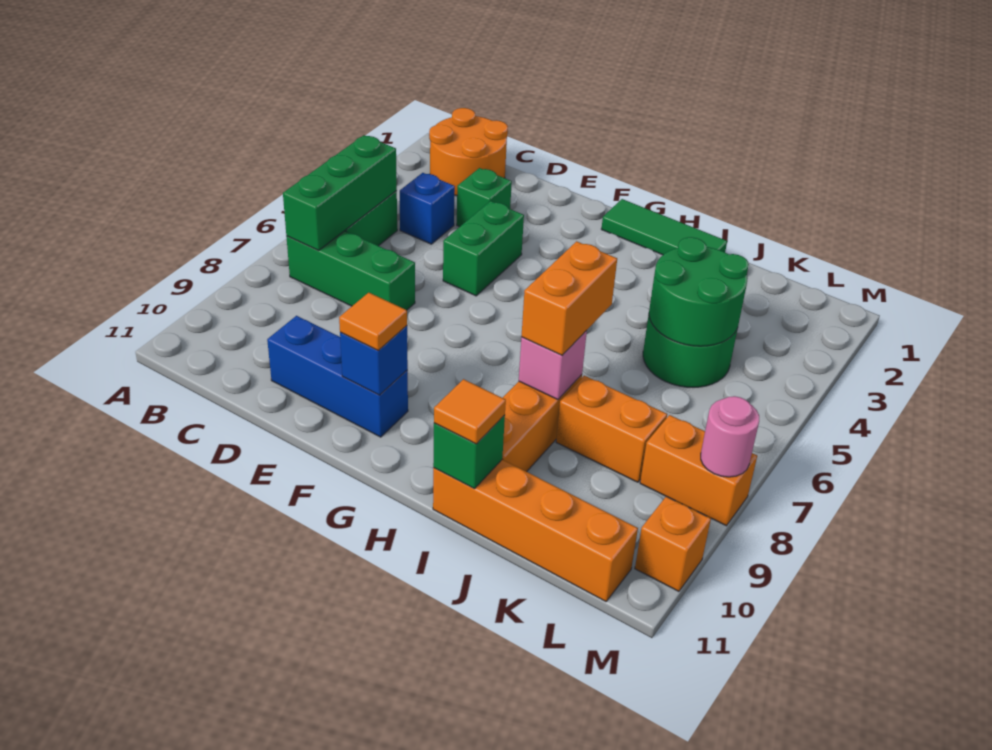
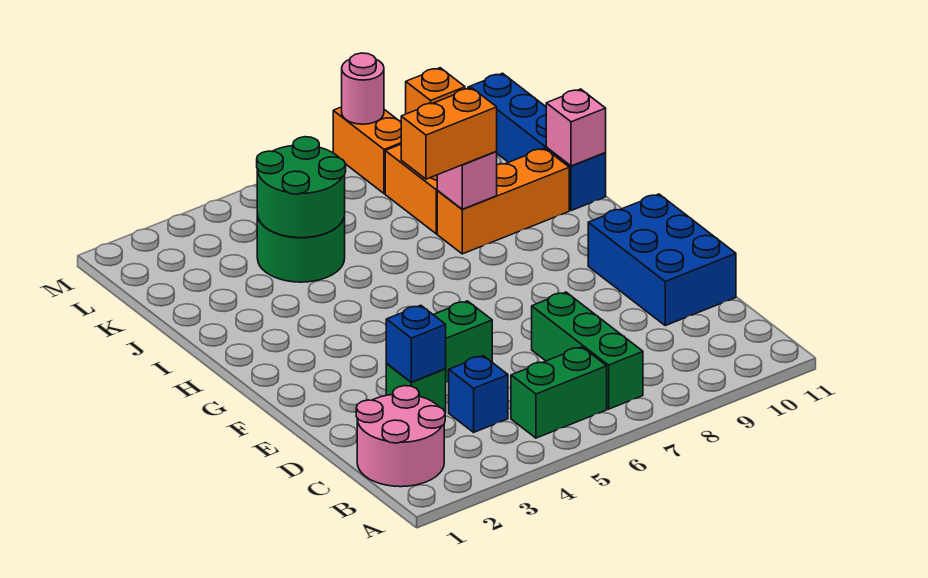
orange round brick B1:C2 level 1 -> pink round brick B1:C2 level 1
green brick B5:B7 level 2 -> none
blue brick D10:F10 level 1 -> blue brick D10:F11 level 1
blue brick F10 level 2 -> blue brick D3 level 2
orange tile F10 level 3 -> none
green tile G1:I1 level 1 -> none
orange brick I11:L11 level 1 -> blue brick I11:L11 level 1
green brick I11 level 2 -> pink brick I11 level 2
orange tile I11 level 3 -> none

